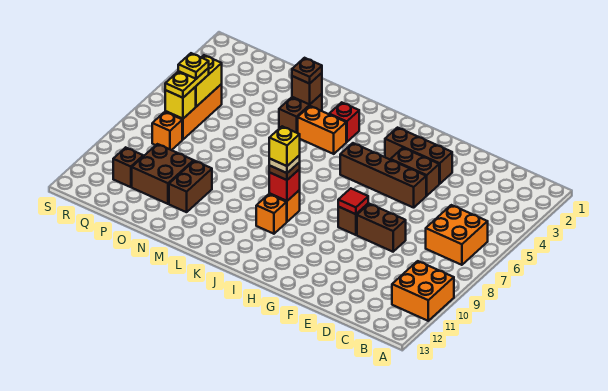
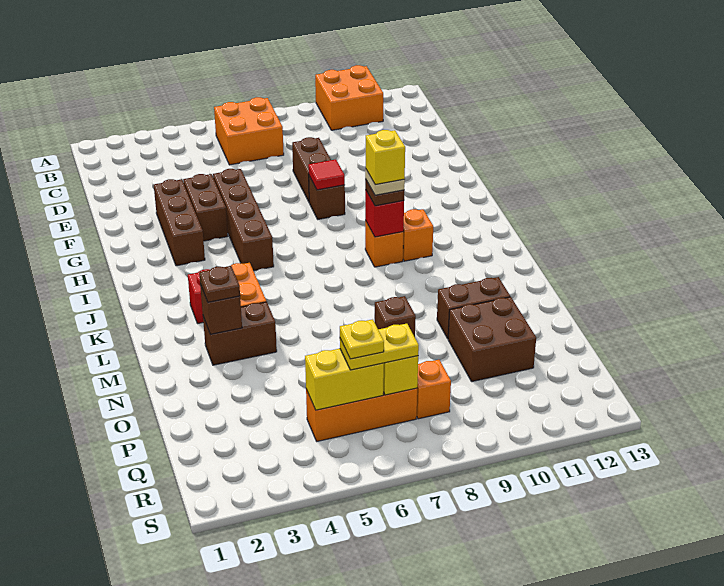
brown brick Q11 level 1 -> brown brick N8 level 1

